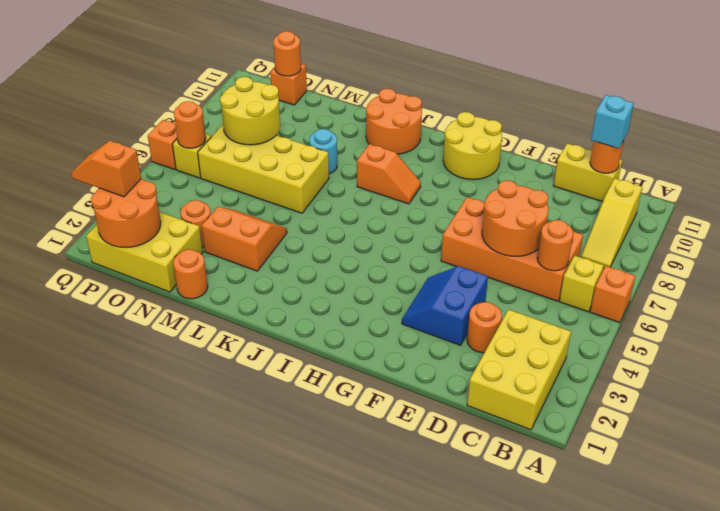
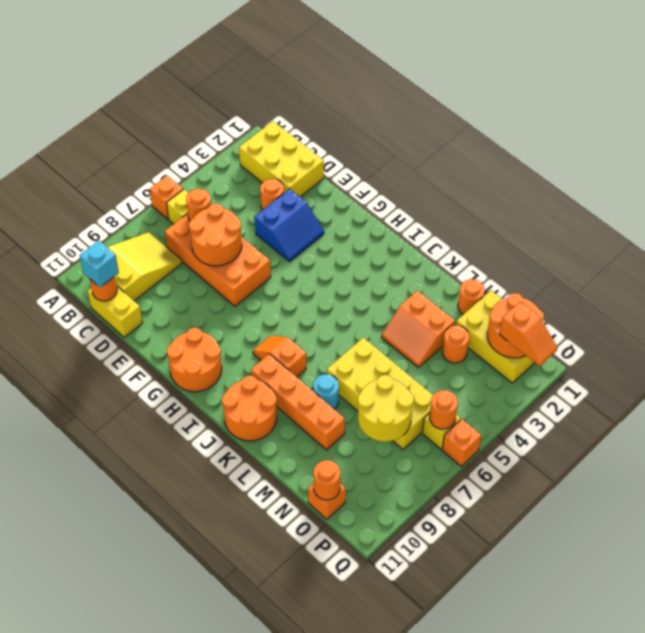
yellow brick B1:C3 level 1 -> yellow brick B1:D2 level 1
yellow slope B8:B10 level 1 top 10 -> yellow slope B8:C10 level 1 top 10
yellow round brick G10:H11 level 1 -> orange round brick G10:H11 level 1
none -> orange brick J9:M9 level 1

